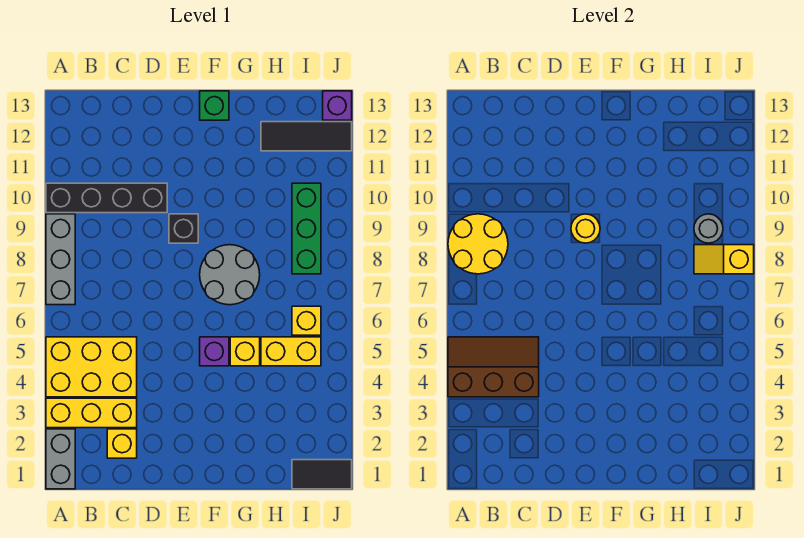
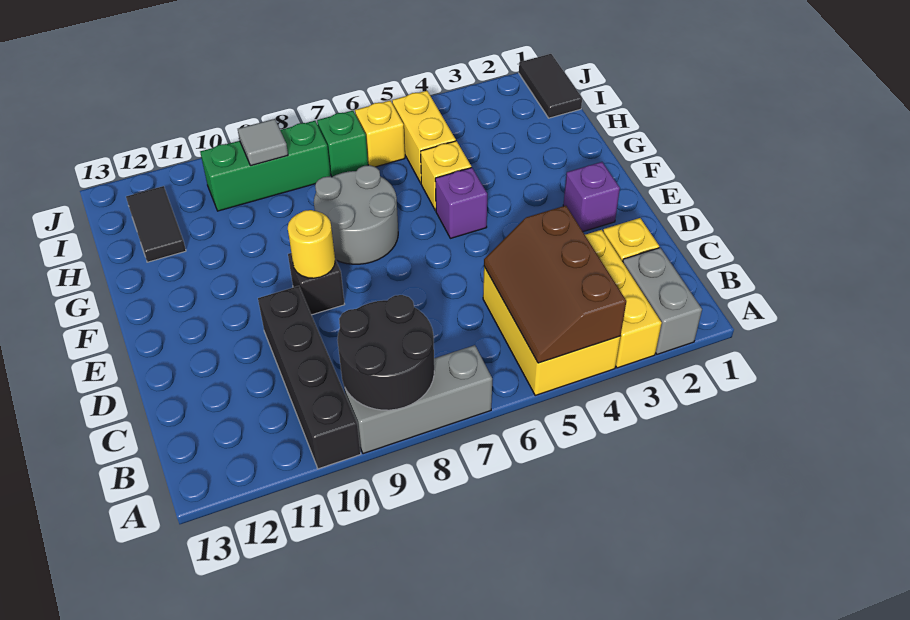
grey brick A1:A2 level 1 -> grey brick A2:B2 level 1
yellow round brick A8:B9 level 2 -> black round brick A8:B9 level 2
green brick F13 level 1 -> green brick I7 level 1
black tile H12:J12 level 1 -> black tile H12:I12 level 1
yellow slope I8:J8 level 2 top J -> none
grey round brick I9 level 2 -> grey tile I9 level 2
purple brick J13 level 1 -> purple brick E2 level 1

